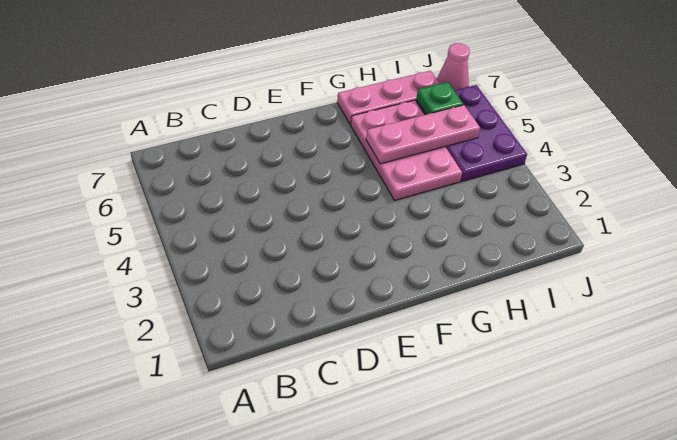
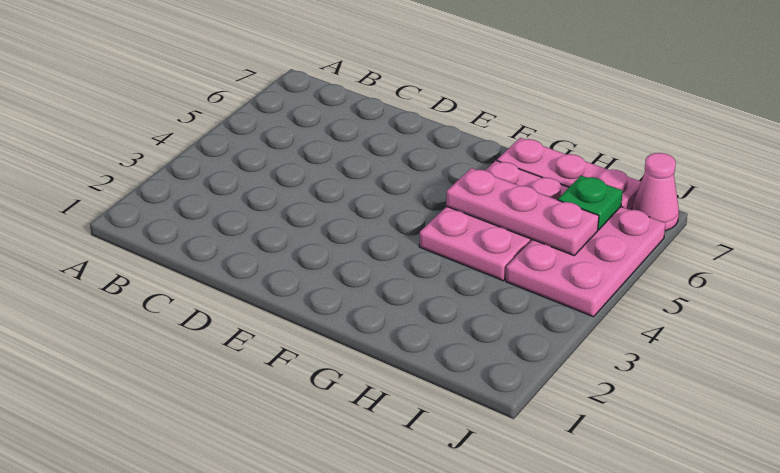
purple plate I4:J6 level 1 -> pink plate I4:J6 level 1

